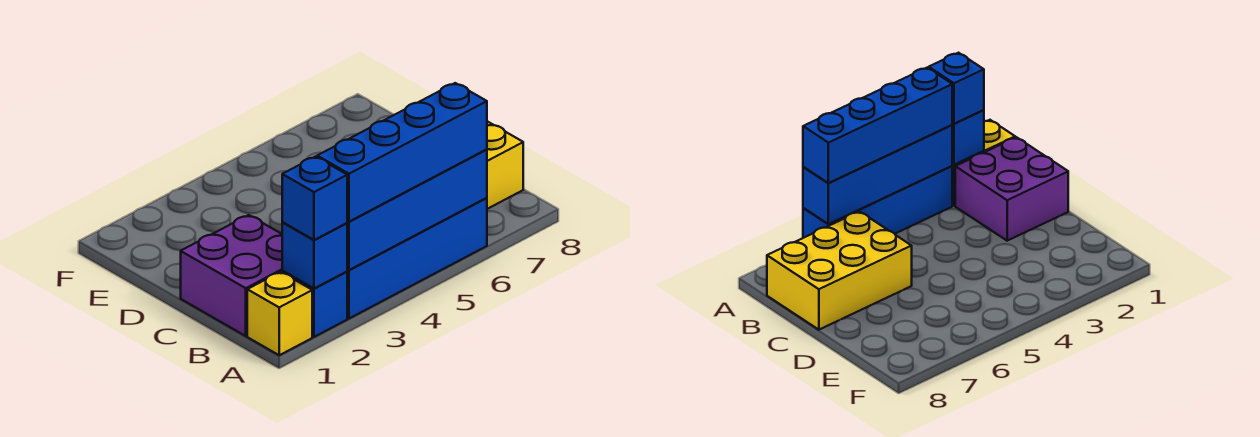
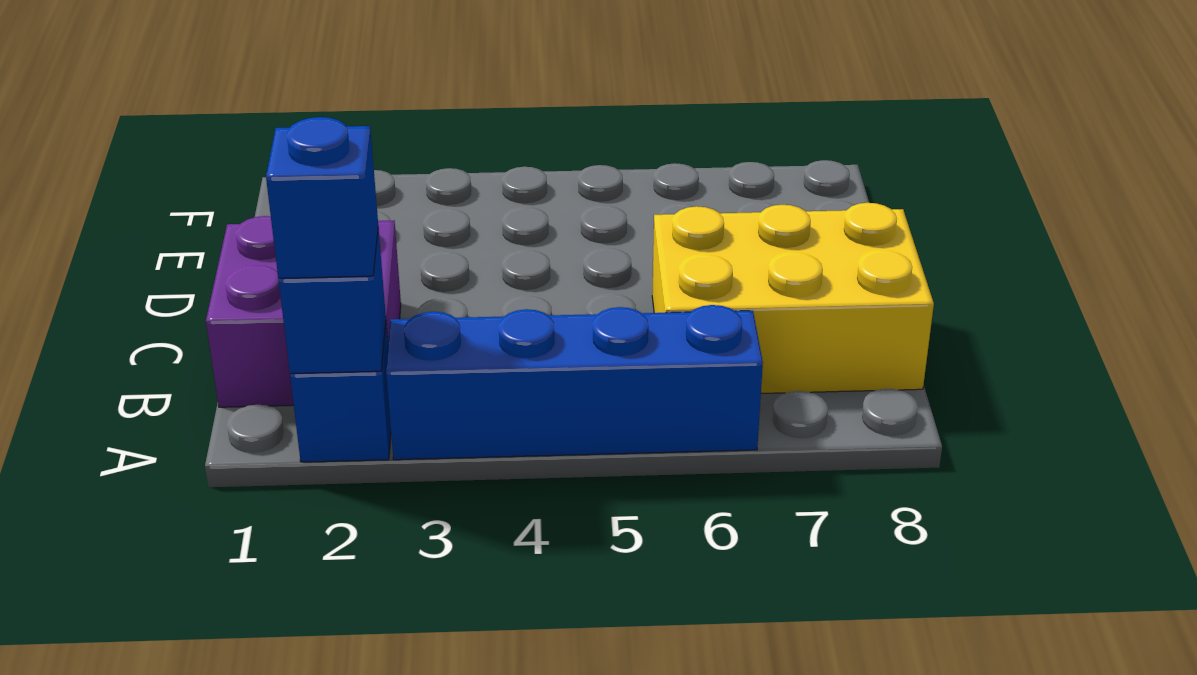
yellow brick A1 level 1 -> none
blue brick A3:A6 level 2 -> none
blue brick A3:A6 level 3 -> none

